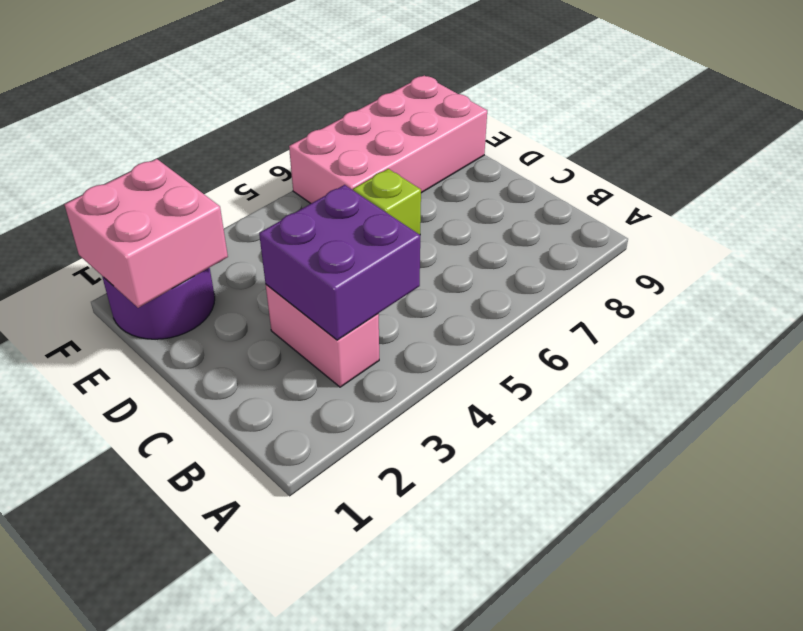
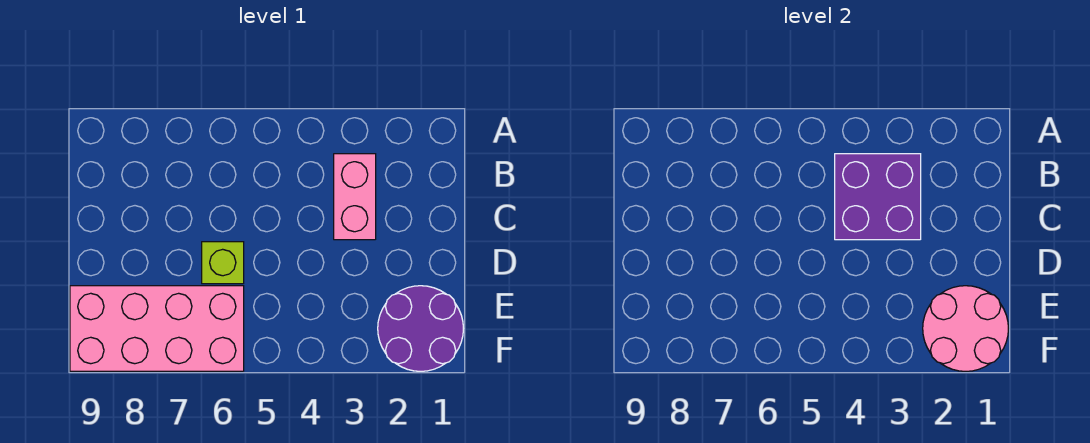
pink brick E1:F2 level 2 -> pink round brick E1:F2 level 2

